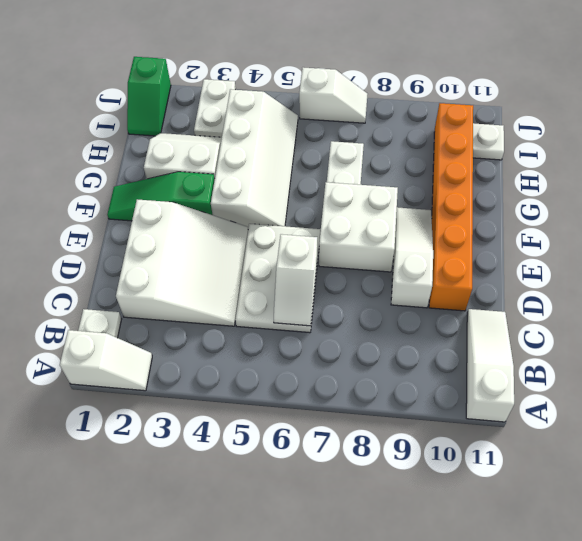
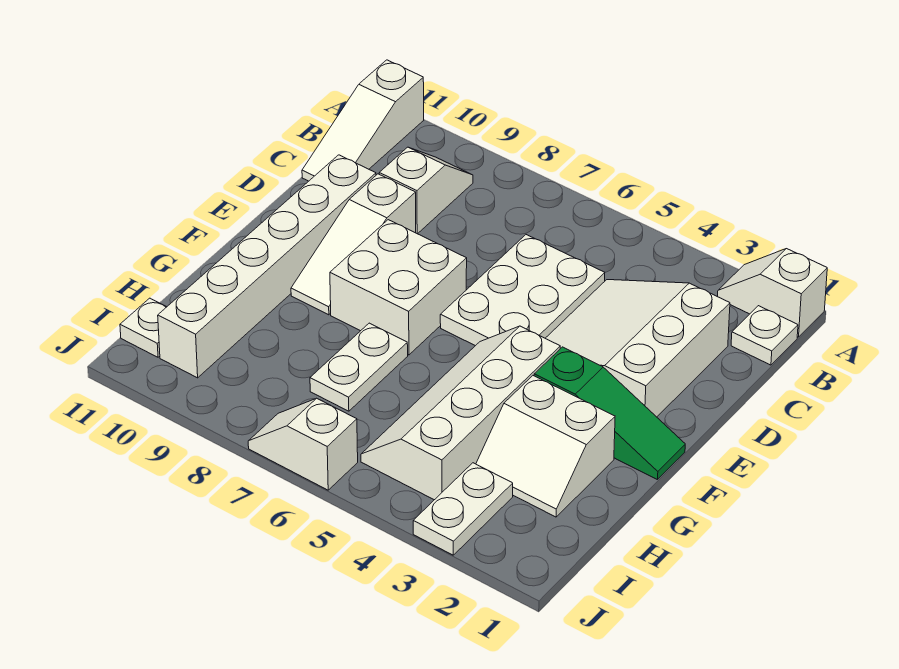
white slope C6:D6 level 2 top D -> white slope B9:C9 level 1 top C
orange brick D10:I10 level 1 -> white brick D10:I10 level 1
green slope I1:J1 level 1 top J -> none

